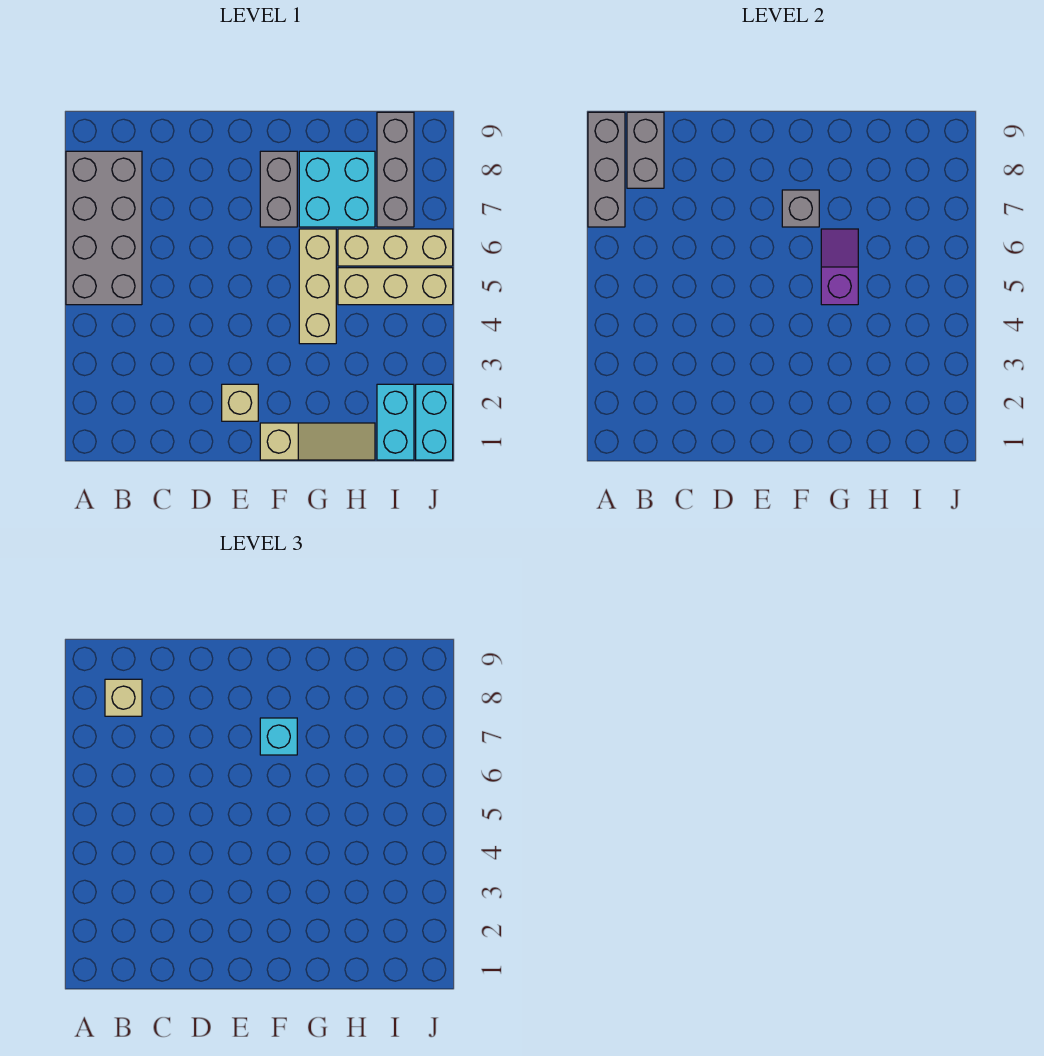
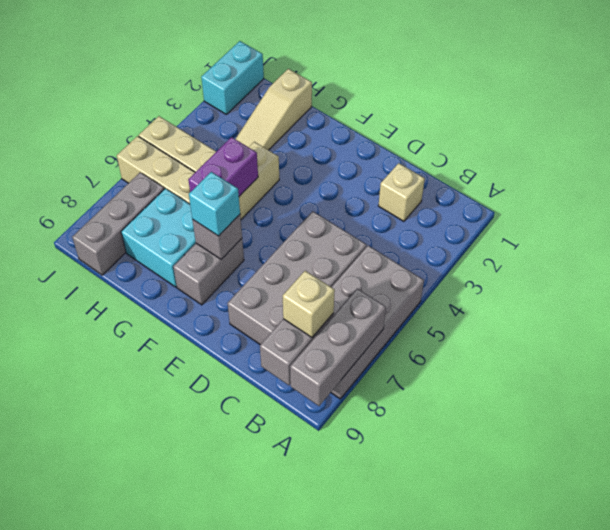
none -> grey brick C5:D8 level 1
tan brick E2 level 1 -> tan brick C2 level 1
tan slope F1:H1 level 1 top F -> tan slope H1:H3 level 1 top 1
purple slope G5:G6 level 2 top 5 -> purple brick G5:G6 level 2
cyan brick I1:I2 level 1 -> none

